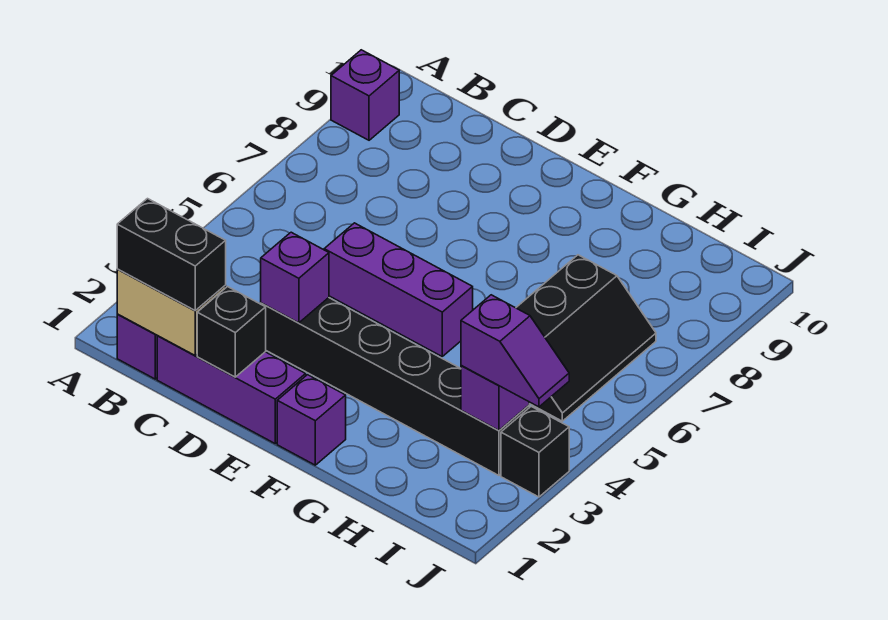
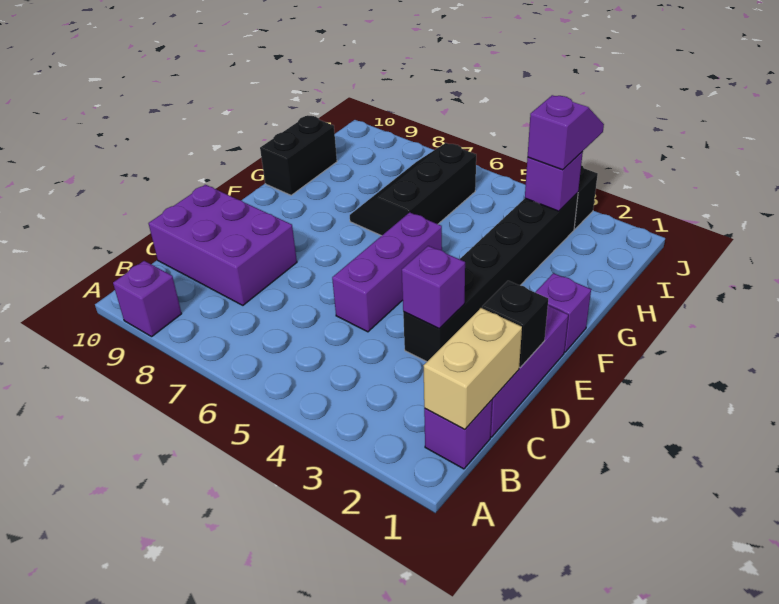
black brick B1:C1 level 3 -> black brick G10:H10 level 1
none -> purple brick C8:D10 level 1
black slope H5:I7 level 1 top H -> black slope G6:I7 level 1 top 6

